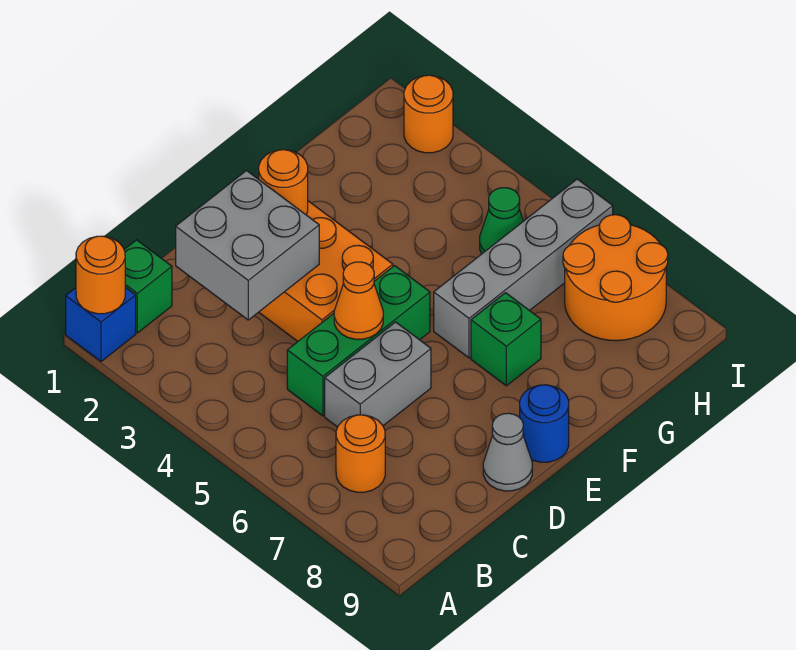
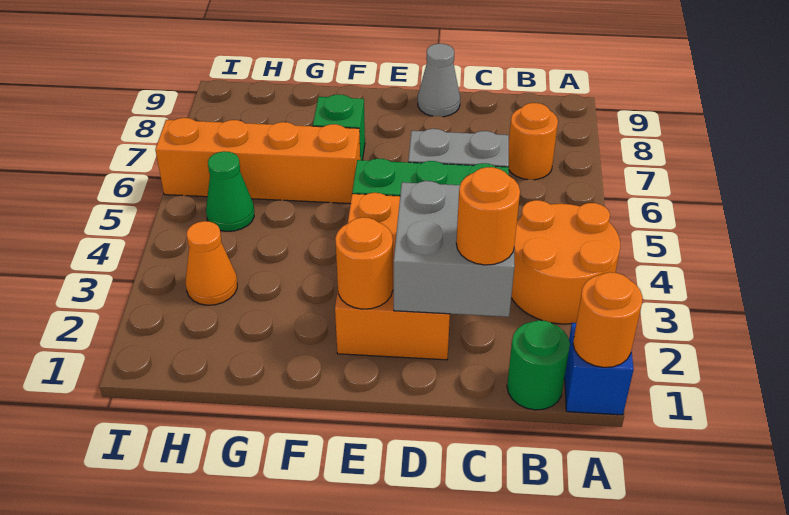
green brick B1 level 1 -> green round brick B1 level 1
orange cone D5 level 2 -> orange cone H3 level 1
blue round brick E9 level 1 -> none
grey brick F6:I6 level 1 -> orange brick F6:I6 level 1
orange round brick H7:I8 level 1 -> orange round brick A3:B4 level 1
orange round brick I2 level 1 -> orange round brick C2 level 3

